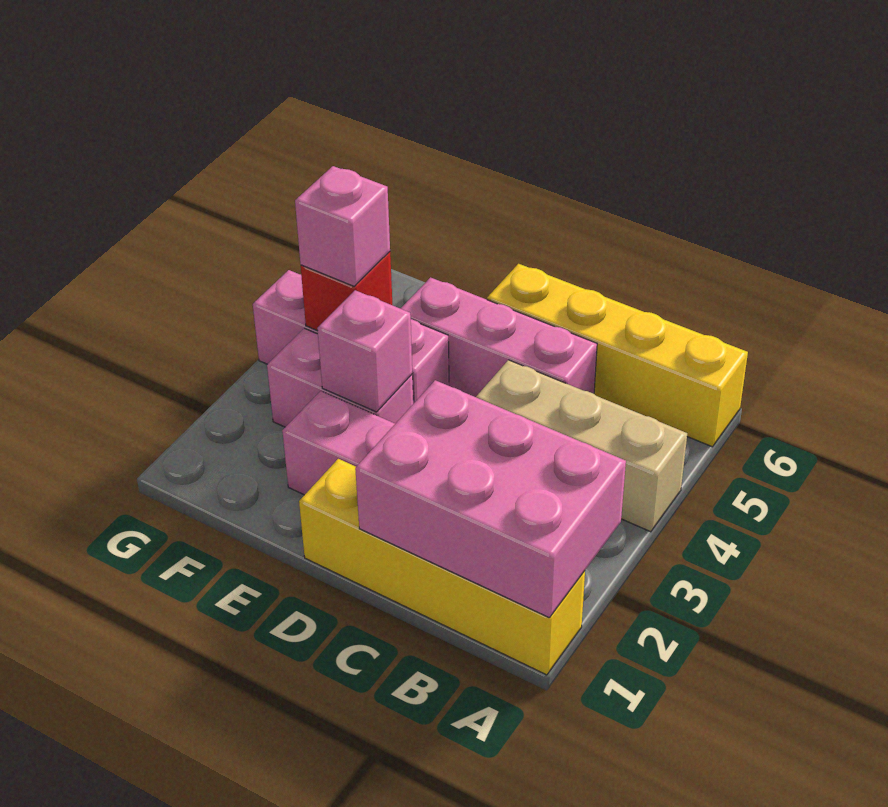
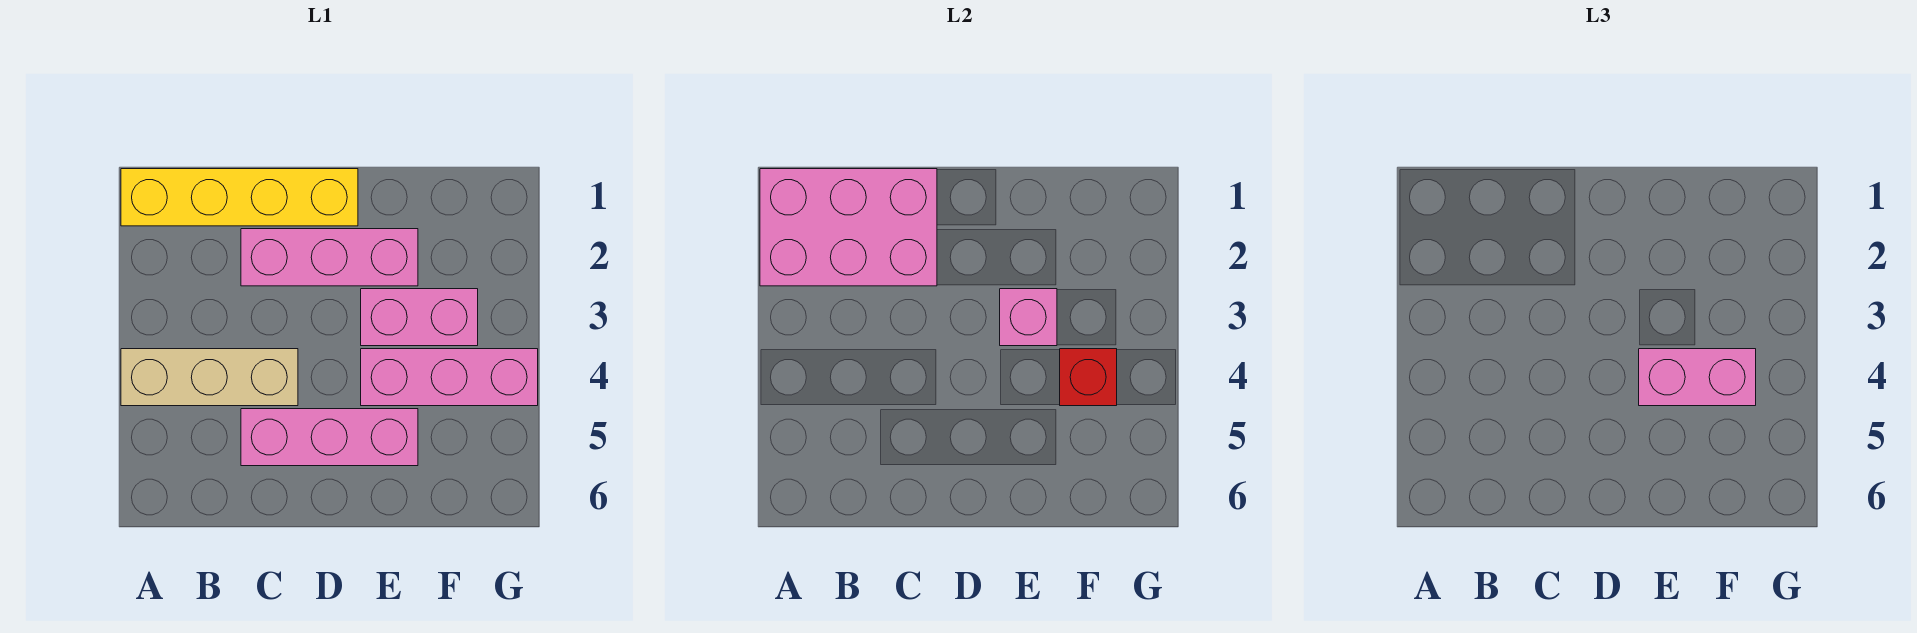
yellow brick A6:D6 level 1 -> none
pink brick F4 level 3 -> pink brick E4:F4 level 3

